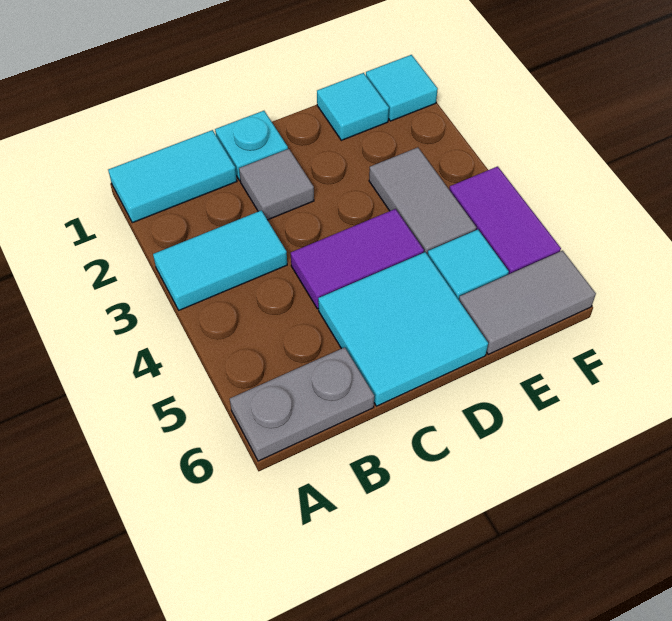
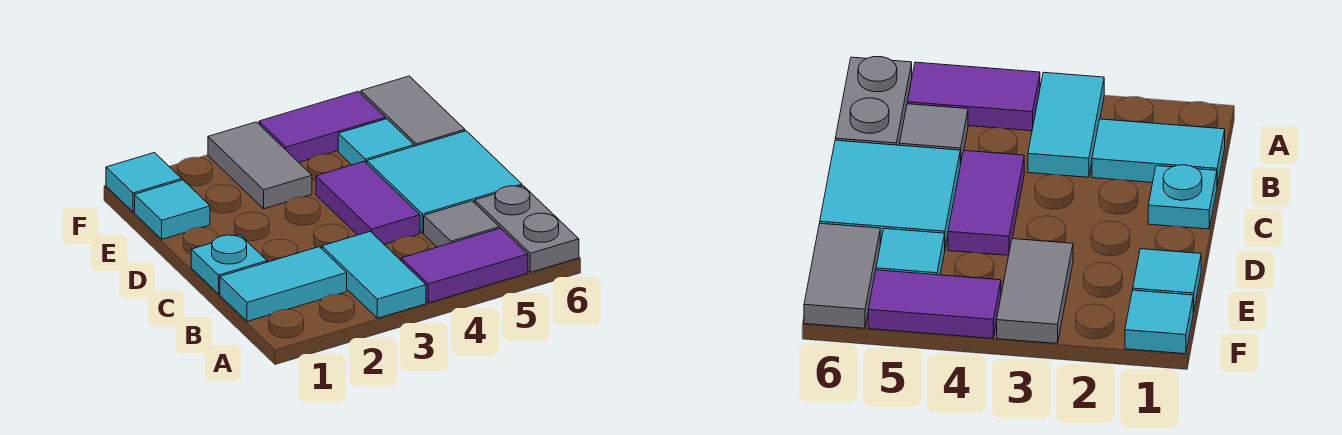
cyan tile A1:B1 level 1 -> cyan tile B1:B2 level 1
none -> purple tile A4:A5 level 1
grey tile C2 level 1 -> grey tile B5 level 1
grey tile E3:E4 level 1 -> grey tile E3:F3 level 1

